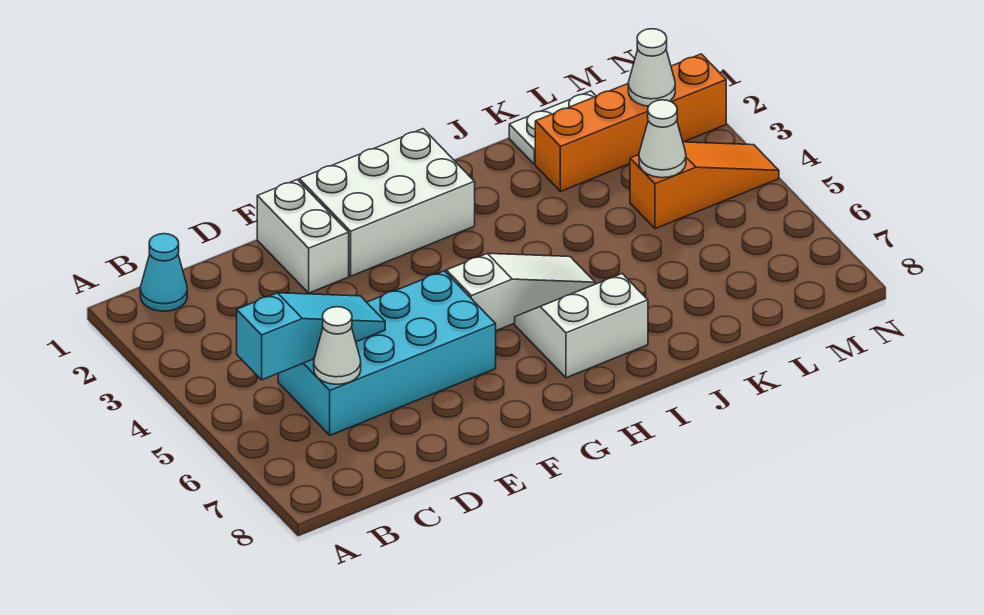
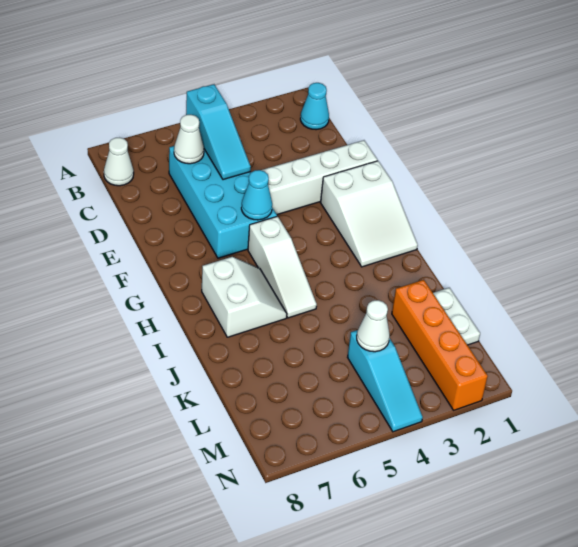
white brick E1:E2 level 1 -> white brick E1:E4 level 1
white brick F1:H2 level 1 -> white slope F1:H2 level 1 top F
none -> cyan cone F5 level 2
orange slope L4:N4 level 1 top L -> cyan slope L4:N4 level 1 top L
white cone M2 level 2 -> white cone B8 level 1

